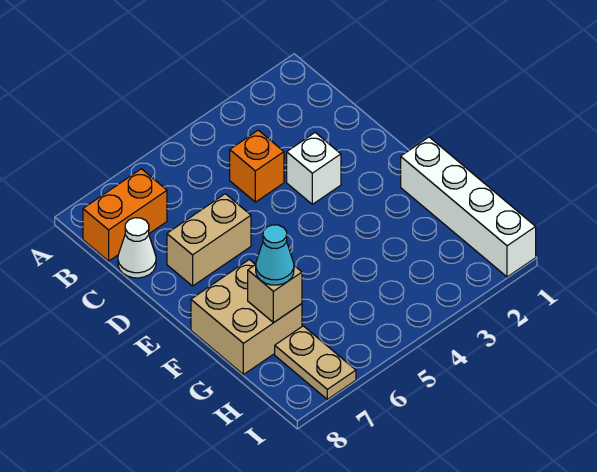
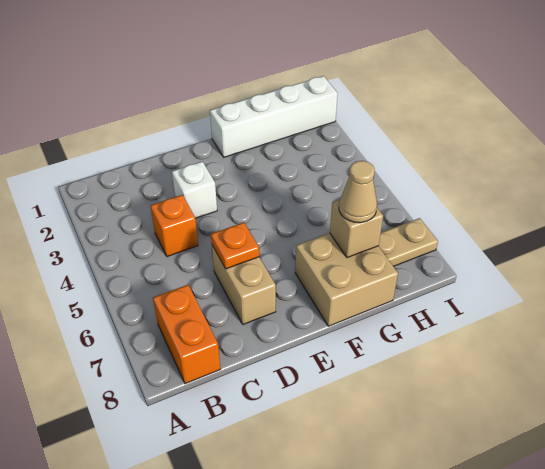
white cone C8 level 1 -> none
none -> orange plate D6 level 2
cyan cone G7 level 3 -> tan cone G7 level 3

